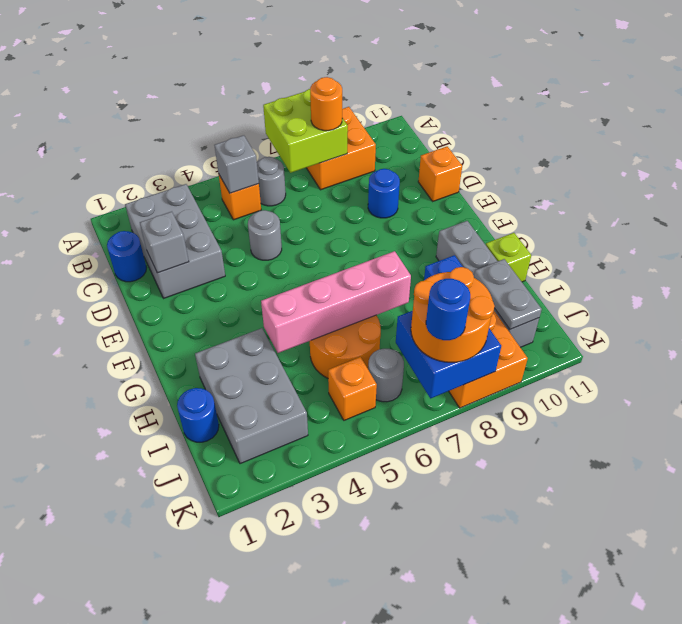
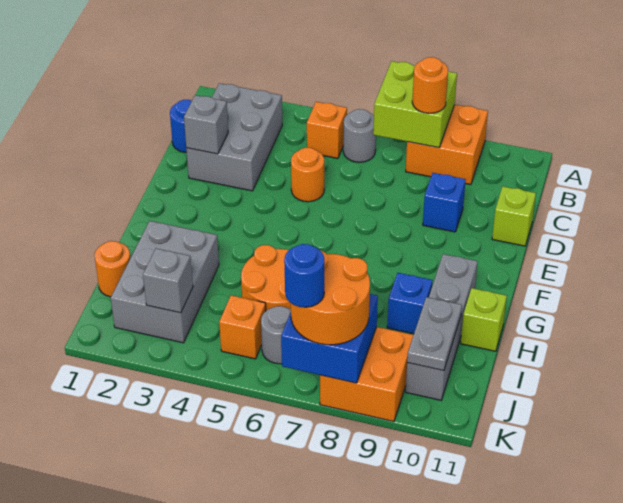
grey brick B5 level 2 -> grey brick J3 level 2
grey round brick D5 level 1 -> orange round brick D5 level 1
blue round brick D9 level 1 -> blue brick D9 level 1
orange brick D11 level 1 -> lime brick D11 level 1
pink brick H4:H7 level 2 -> none
blue round brick I1 level 1 -> orange round brick I1 level 1

